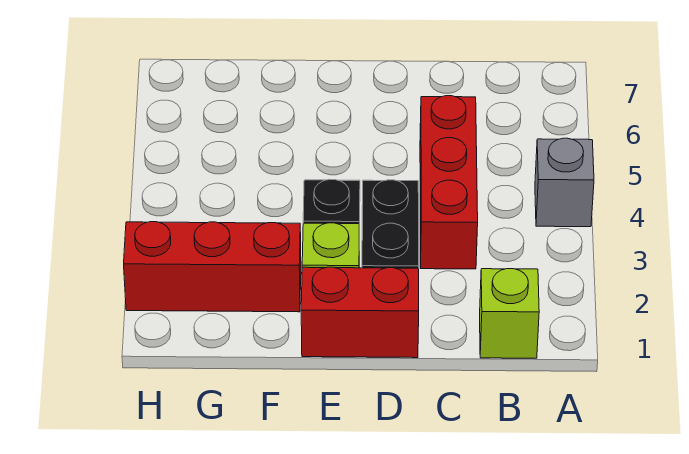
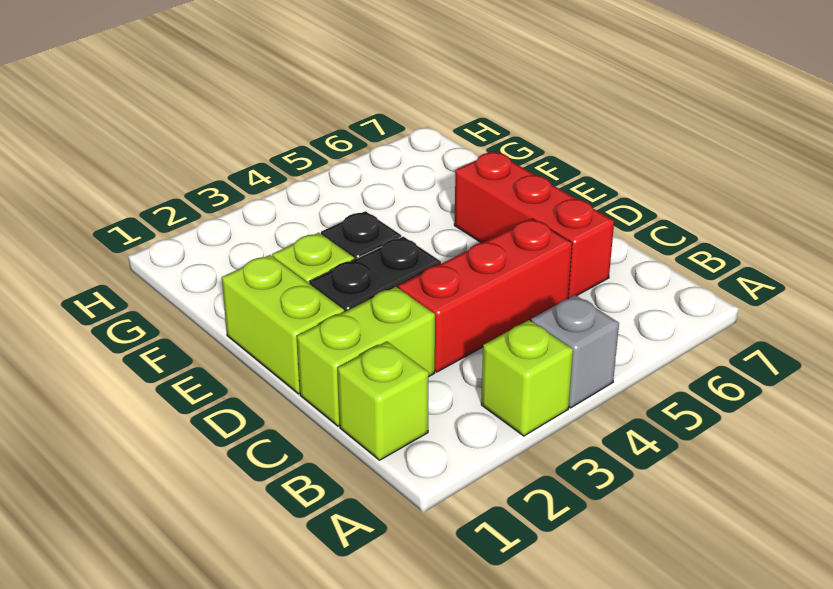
none -> lime brick A3 level 1
none -> lime brick C1:C2 level 1
red brick D1:E1 level 1 -> lime brick D1:E1 level 1
red brick F2:H2 level 1 -> red brick C6:E6 level 1

